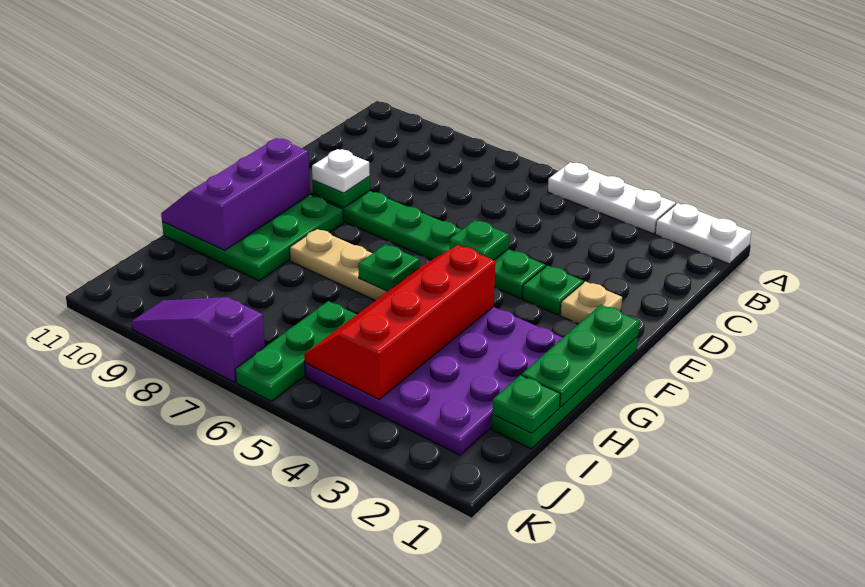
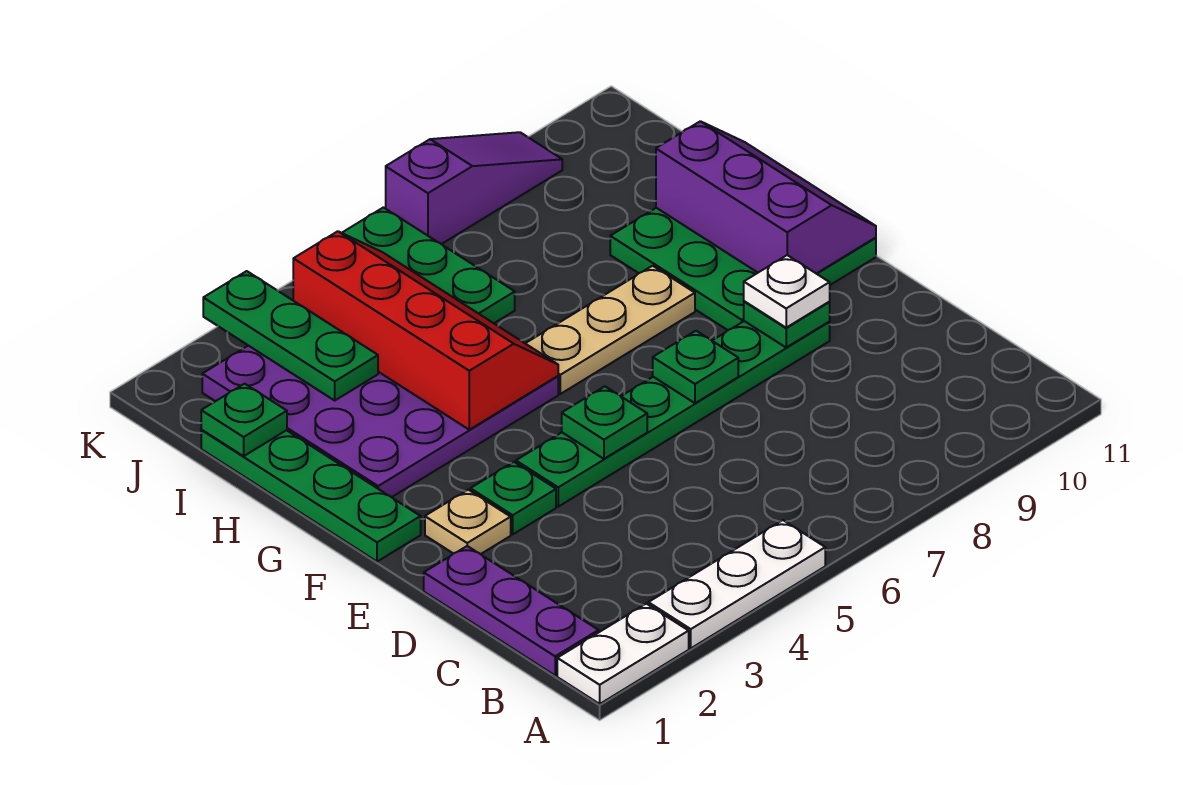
none -> purple plate B1:D1 level 1
green plate F1:H1 level 2 -> green plate I3:K3 level 2
green plate G6 level 2 -> green plate E7 level 2

